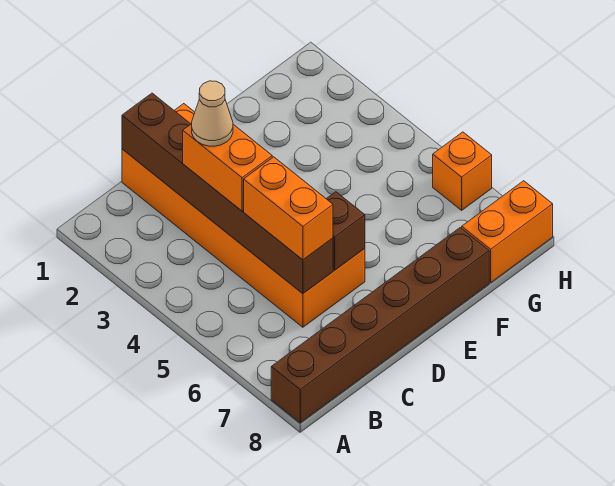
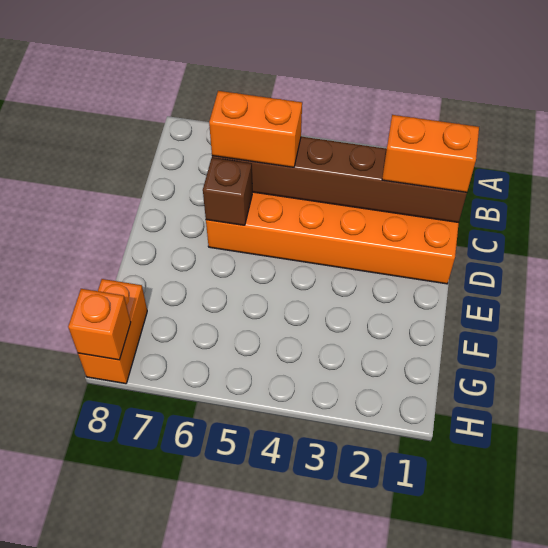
brown brick A8:F8 level 1 -> none
orange brick C3:C4 level 3 -> orange brick C1:C2 level 3
tan cone C3 level 4 -> none
orange brick H6 level 1 -> orange brick H8 level 2

